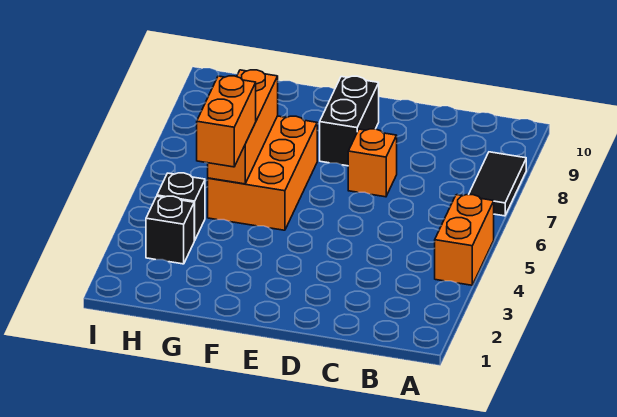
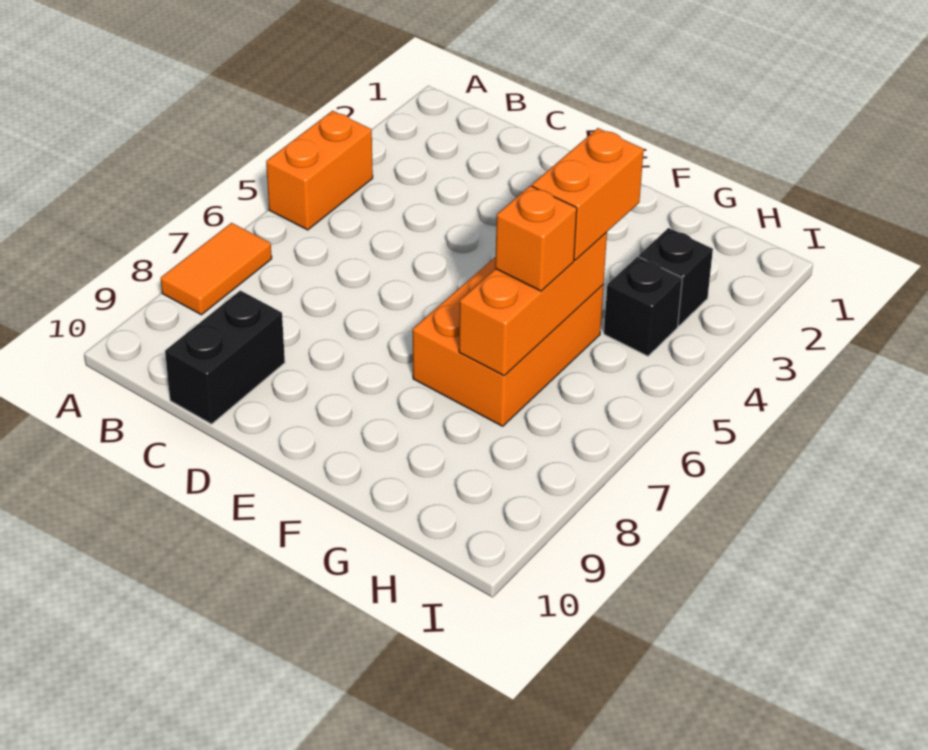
black tile A7:A8 level 1 -> orange tile A7:A8 level 1
orange brick D7 level 1 -> orange brick G6 level 3
black brick E8:E9 level 1 -> black brick C9:C10 level 1

